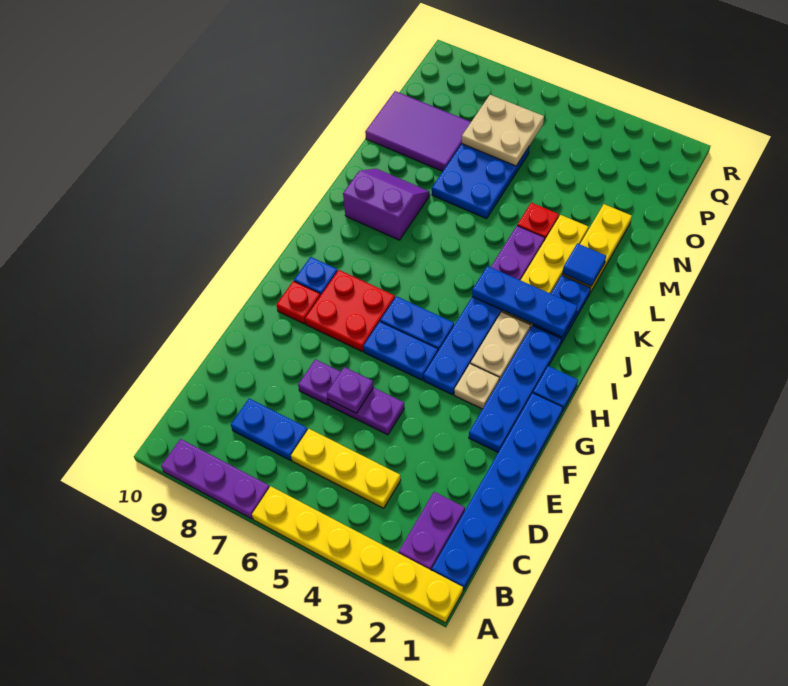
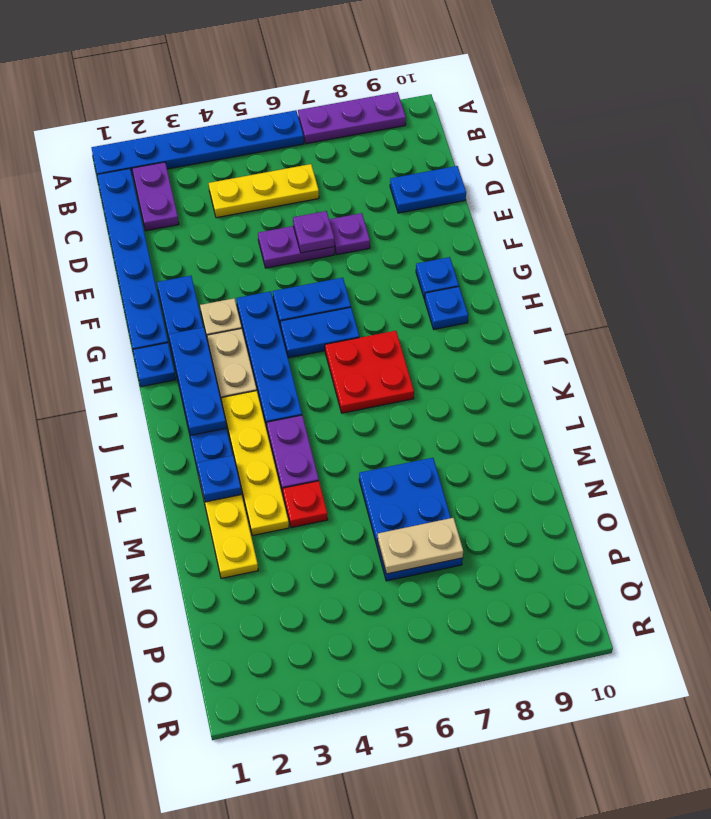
yellow plate A1:A6 level 1 -> blue plate A1:A6 level 1
blue plate C7:C8 level 1 -> blue plate D9:D10 level 1
red plate G7:H8 level 1 -> red plate I6:J7 level 1
red plate G9 level 1 -> blue plate G9 level 1
blue plate J2:J4 level 2 -> blue plate H2:J2 level 2
purple slope K8:L9 level 1 top K -> none
blue tile L2 level 2 -> blue plate L2 level 2
purple tile N8:O10 level 1 -> none
tan plate O6:P7 level 2 -> tan plate O6:O7 level 2

